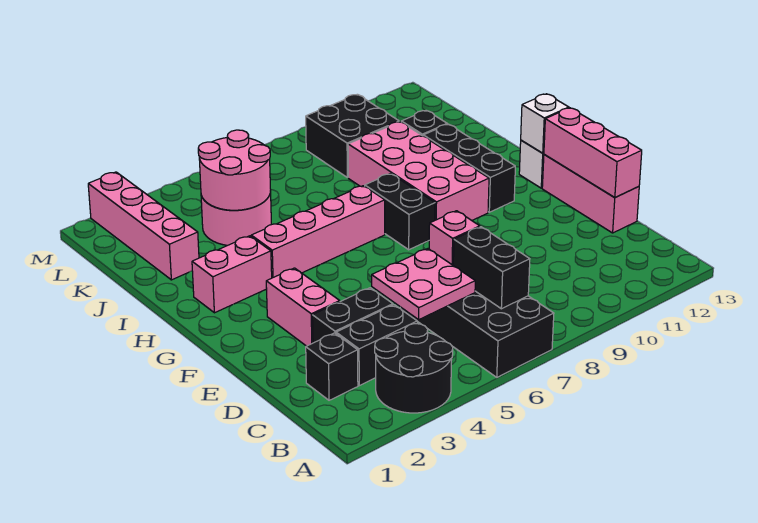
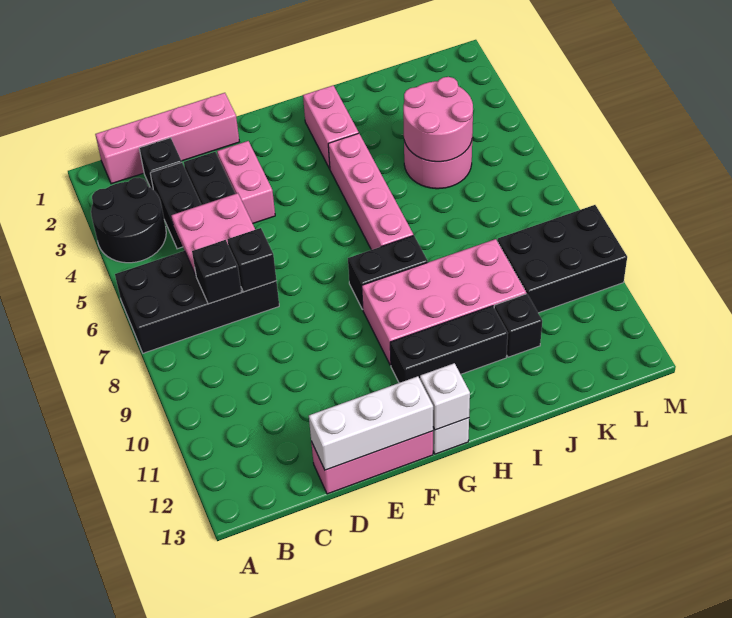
black brick B7:C7 level 2 -> black brick C7 level 2
pink brick D7 level 2 -> black brick D7 level 2
pink brick D13:F13 level 2 -> white brick D13:F13 level 2
pink brick E3:F3 level 1 -> pink brick E3:E4 level 1
pink brick J2:M2 level 1 -> pink brick B1:E1 level 1
black brick K9:L10 level 1 -> black brick K9:M10 level 1

